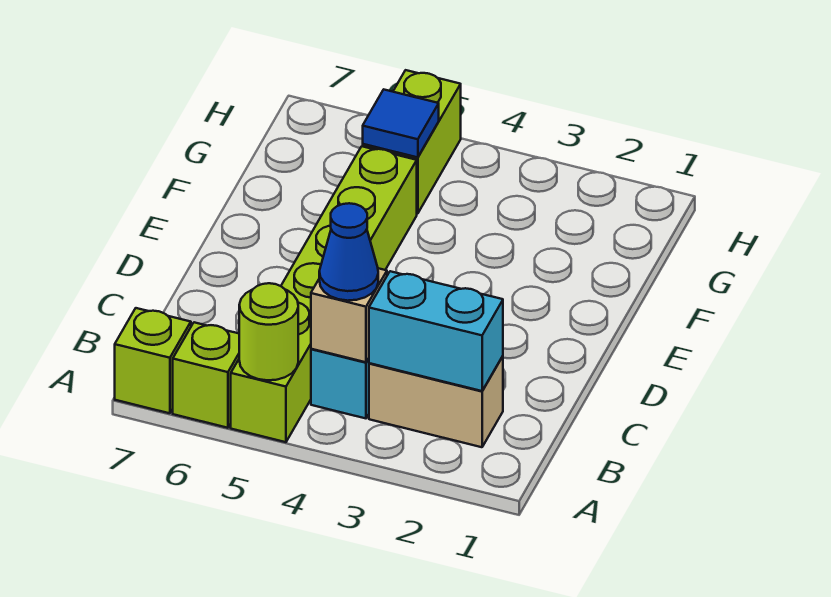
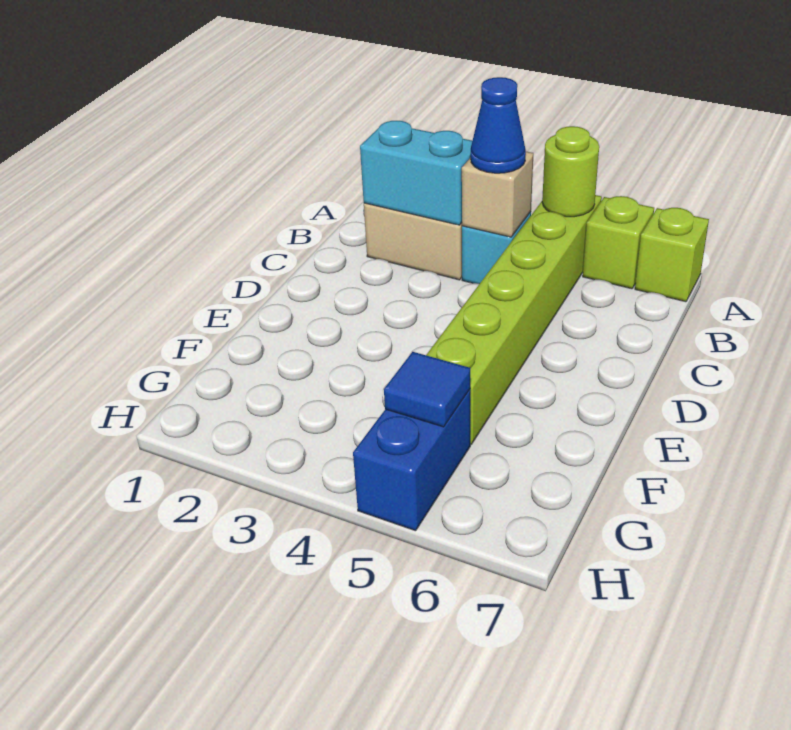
lime brick G5:H5 level 1 -> blue brick G5:H5 level 1

